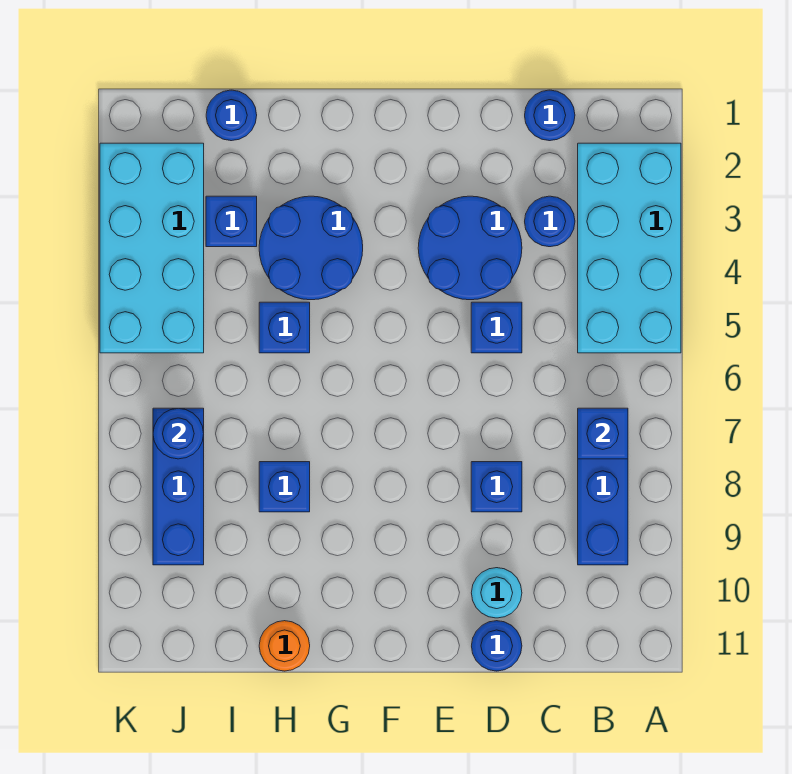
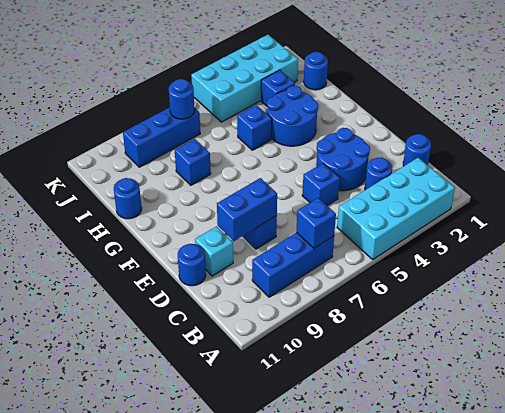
none -> blue brick D8:D9 level 2
cyan round brick D10 level 1 -> cyan brick D10 level 1
orange round brick H11 level 1 -> blue round brick H11 level 1

